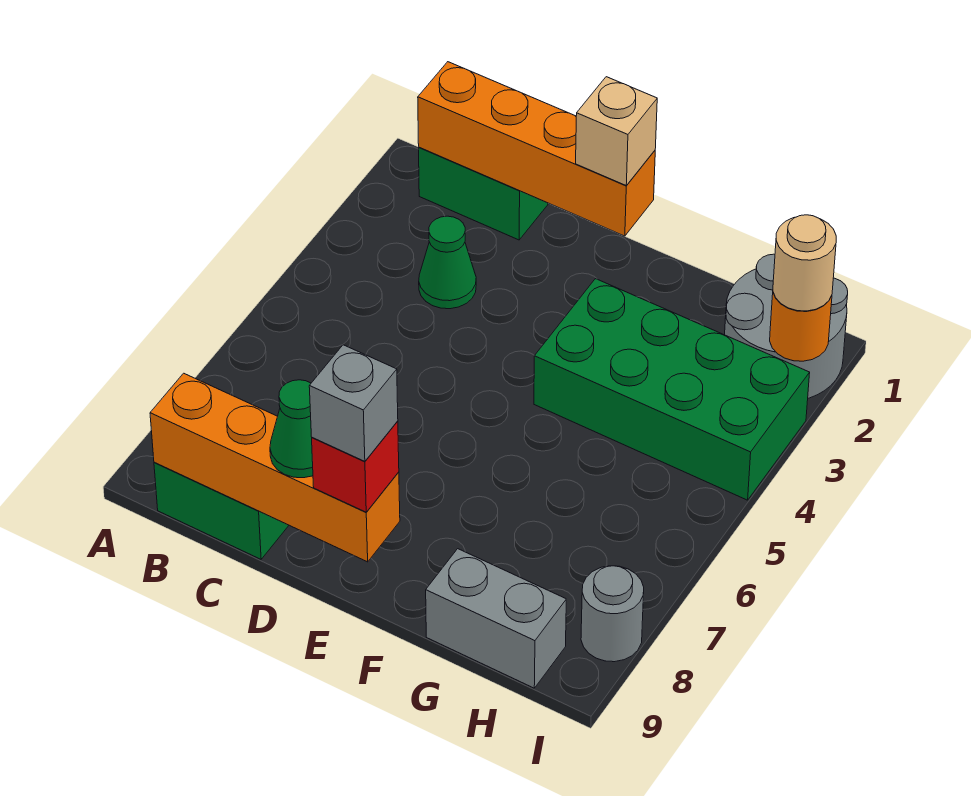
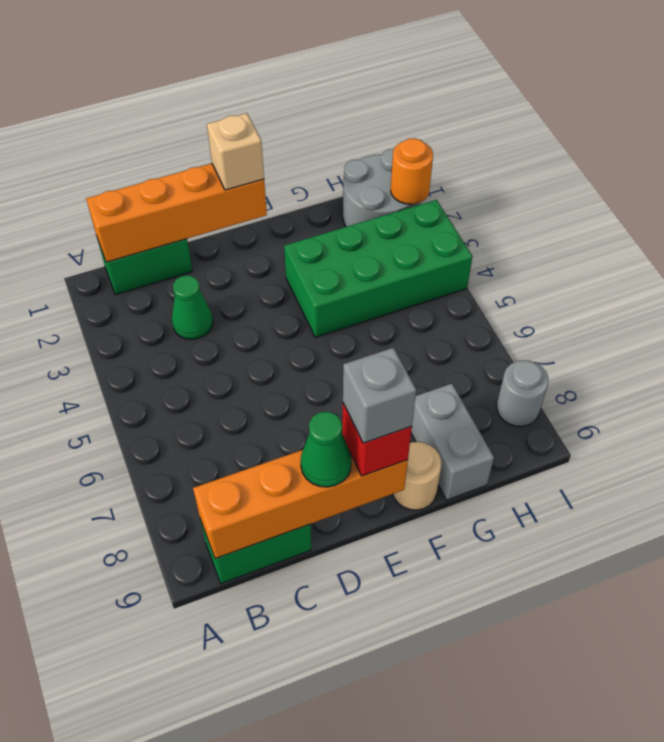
grey brick G9:H9 level 1 -> grey brick G8:G9 level 1
tan round brick I2 level 3 -> tan round brick F9 level 1

